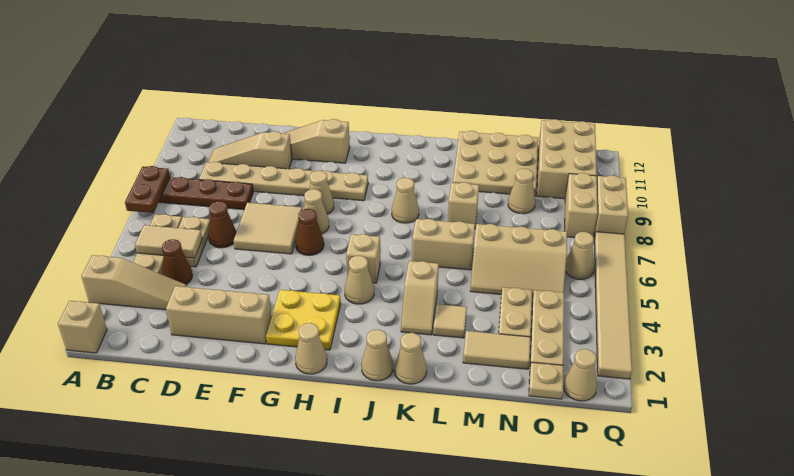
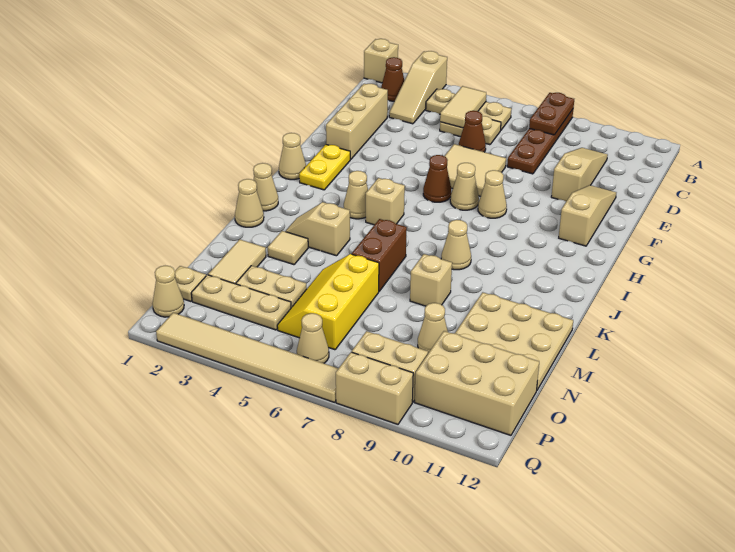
brown plate A7:A8 level 2 -> brown plate A8:B8 level 2
brown cone C4 level 1 -> brown cone B2 level 1
tan plate C9:H9 level 1 -> none
yellow plate G2:H3 level 1 -> yellow plate G2:H2 level 1
tan brick K6:L6 level 1 -> brown brick K6:L6 level 1
tan slope M5:O6 level 1 top 6 -> yellow slope M5:O6 level 1 top 6

